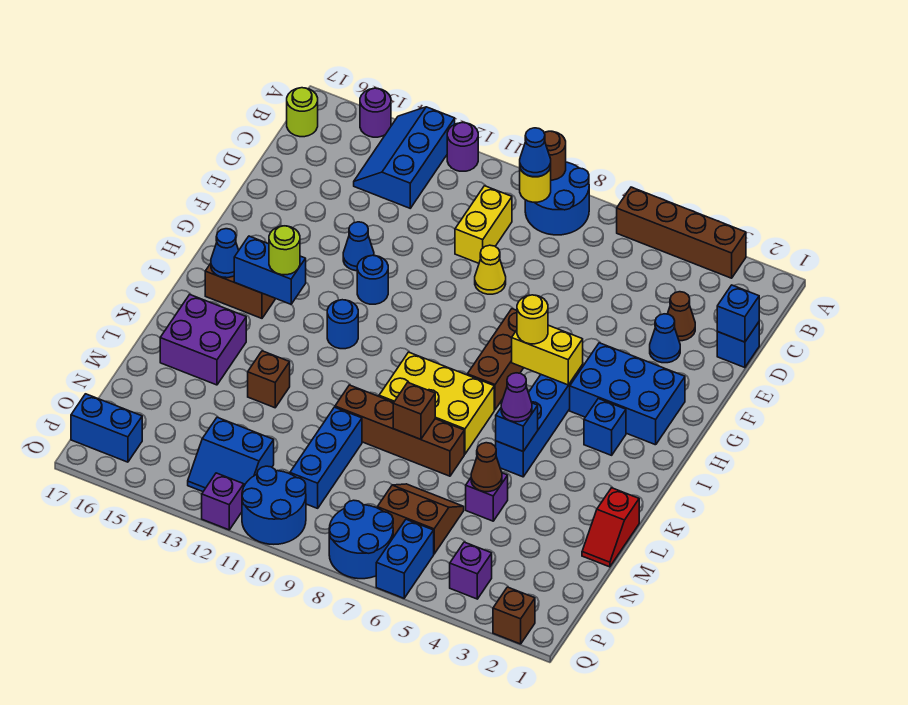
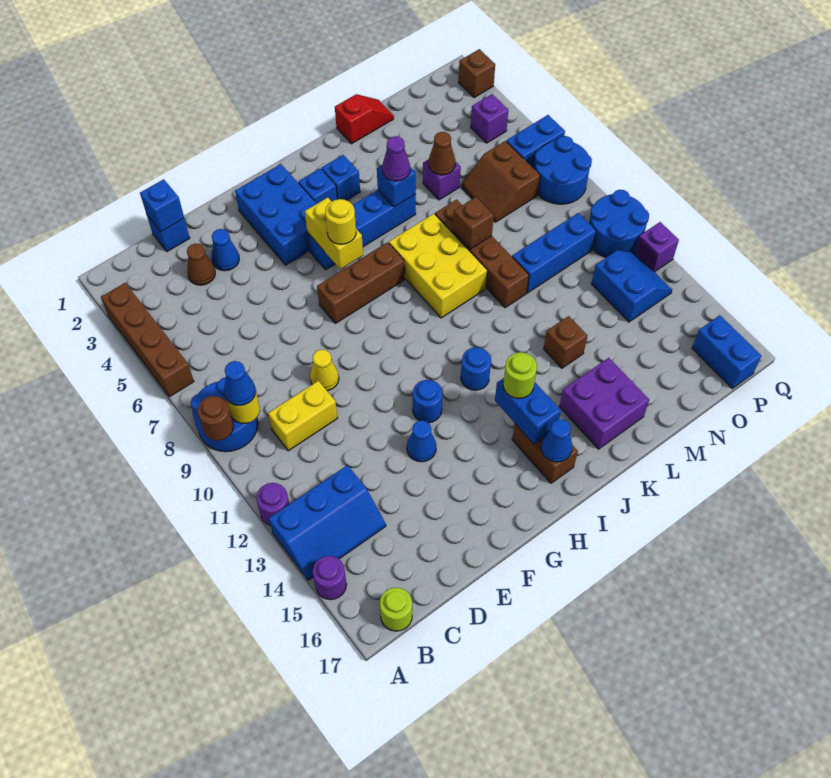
none -> blue brick J3 level 1

